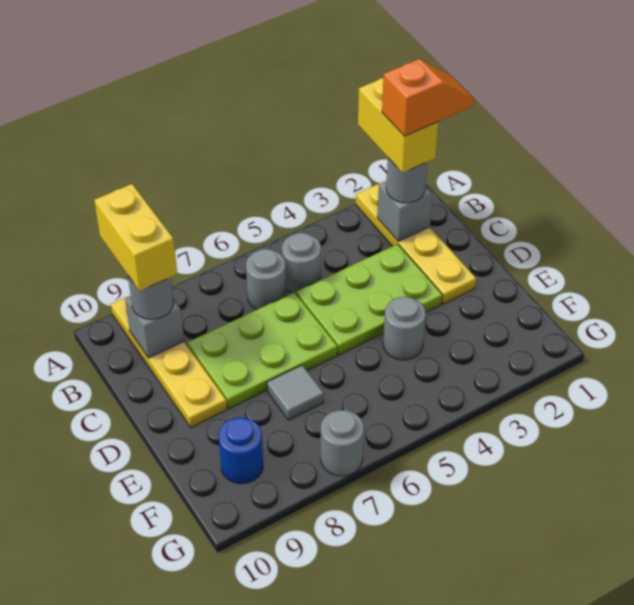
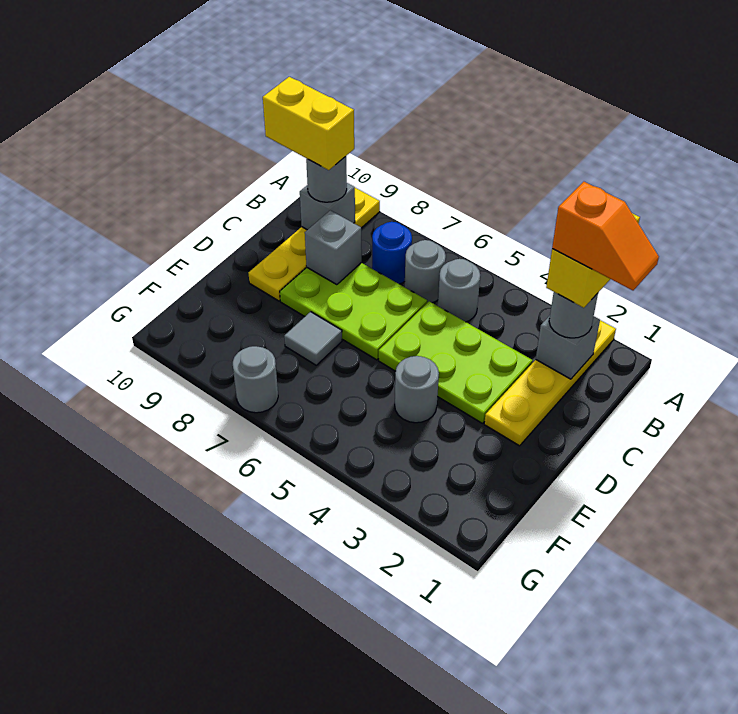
yellow brick A9:B9 level 4 -> yellow brick B9:B10 level 4
none -> grey brick C8 level 2
blue round brick F9 level 1 -> blue round brick B7 level 1

